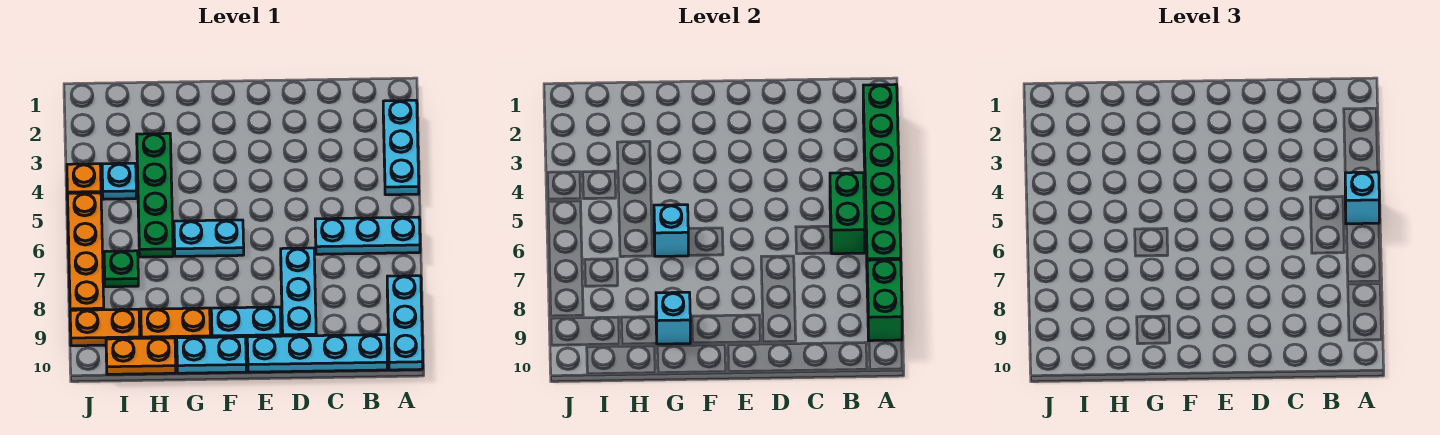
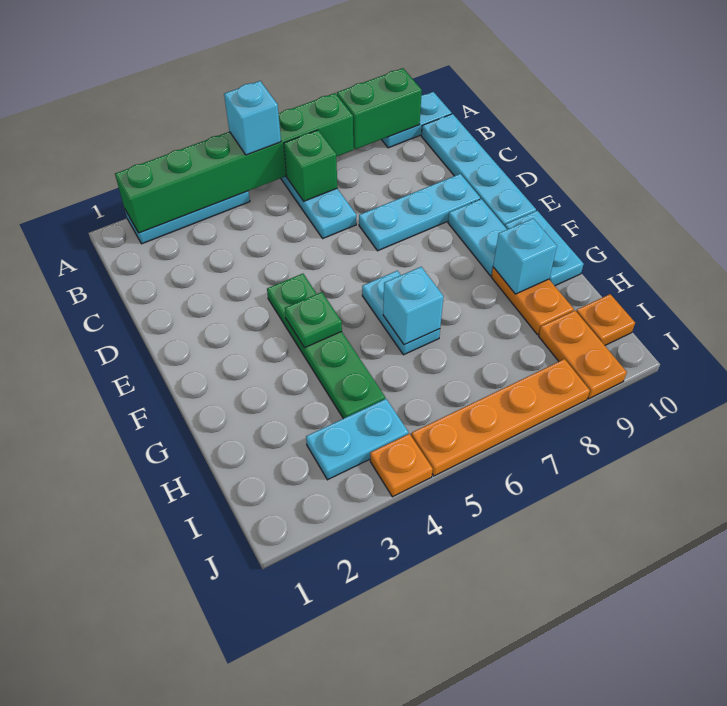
cyan plate A8:A10 level 1 -> cyan plate A9:A10 level 1
green brick B5:B6 level 2 -> green brick B6 level 2
green plate H3:H6 level 1 -> green plate E4:H4 level 1
orange plate H10:I10 level 1 -> orange plate I10 level 1
cyan plate I4 level 1 -> cyan plate I3:I4 level 1
green plate I7 level 1 -> green plate F4 level 2

